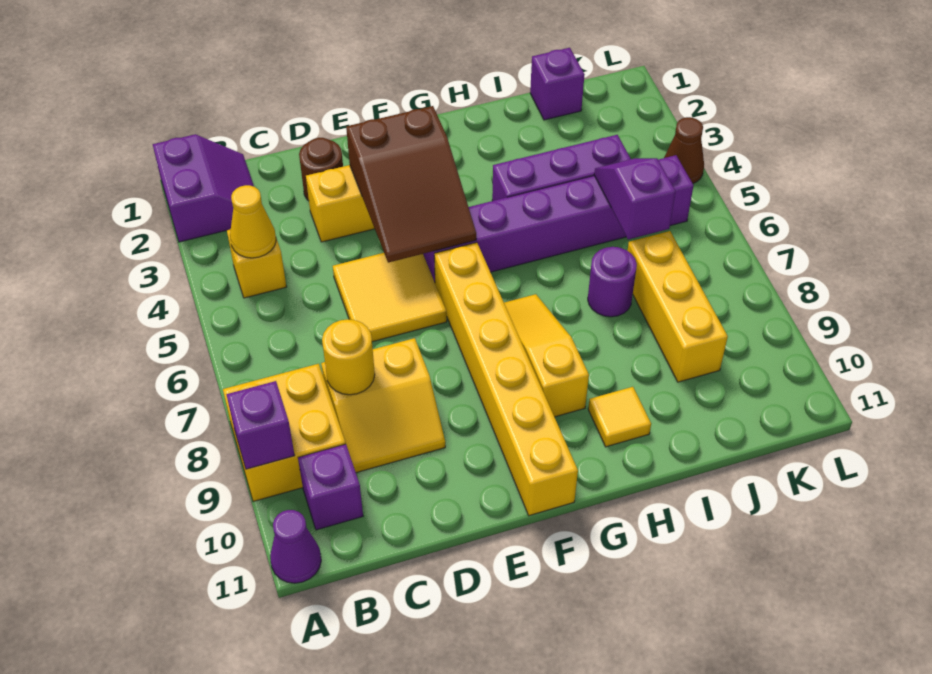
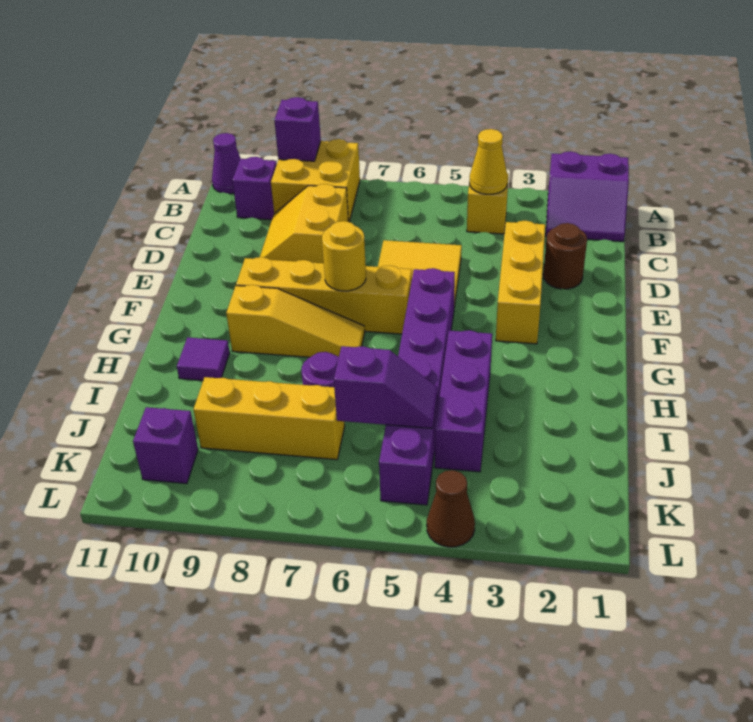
yellow round brick C8 level 2 -> yellow round brick F7 level 2
brown slope E3:F5 level 2 top 3 -> none
yellow brick F6:F11 level 1 -> yellow brick F6:F9 level 1
yellow tile H10 level 1 -> purple tile H10 level 1
purple brick J1 level 1 -> purple brick K10 level 1

